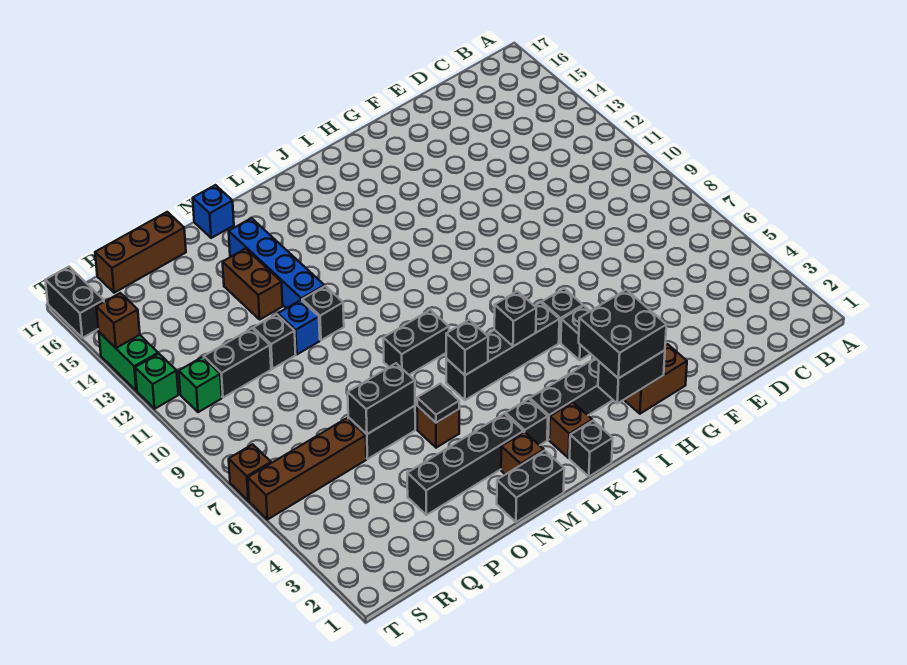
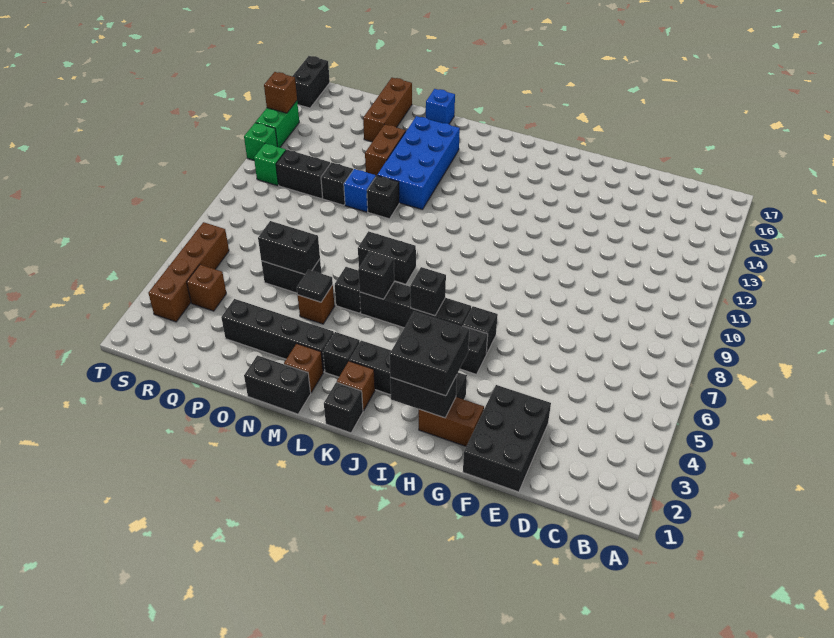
none -> black brick E1:F3 level 1
none -> black brick M6 level 1
blue brick N12:N15 level 1 -> blue brick M12:N15 level 1
brown brick P17:R17 level 1 -> brown brick P15:P17 level 1
brown brick Q6:T6 level 1 -> brown brick S3:S6 level 1
brown brick T7 level 1 -> brown brick R4 level 1

